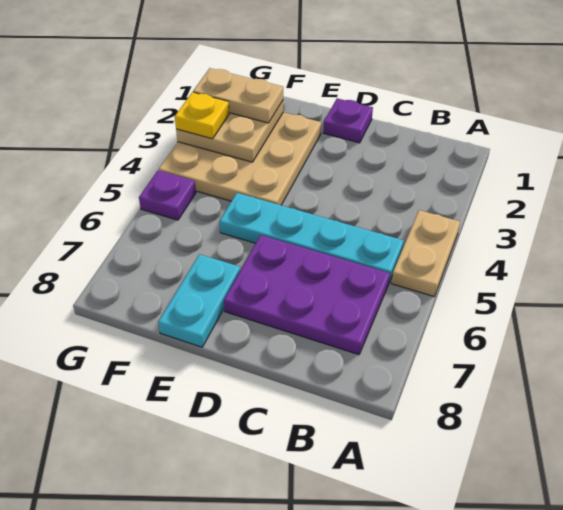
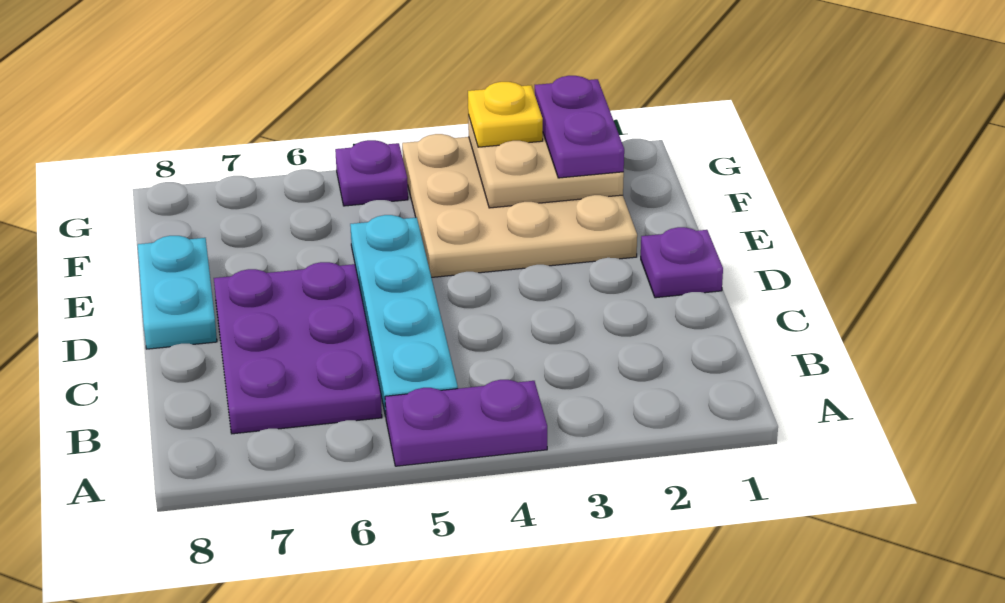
tan plate A4:A5 level 1 -> purple plate A4:A5 level 1
cyan plate E7:E8 level 1 -> cyan plate D8:E8 level 1
tan plate F2:G2 level 3 -> purple plate F2:G2 level 3

